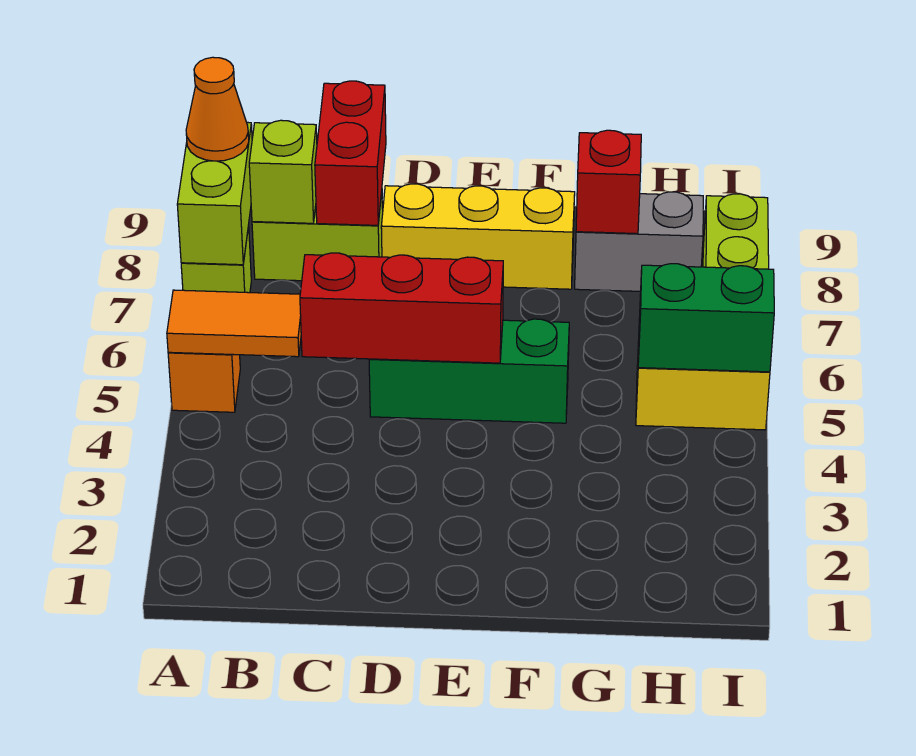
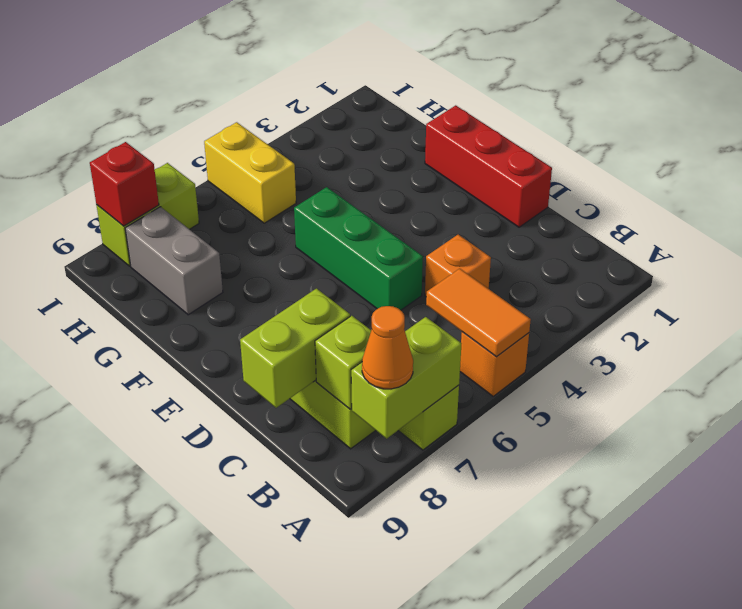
none -> orange brick C4 level 1
red brick C5:E5 level 2 -> red brick D1:F1 level 1
red brick C8:C9 level 2 -> lime brick C8:C9 level 2
yellow brick D8:F8 level 1 -> none
red brick G8 level 2 -> red brick I8 level 2
green brick H5:I5 level 2 -> none

